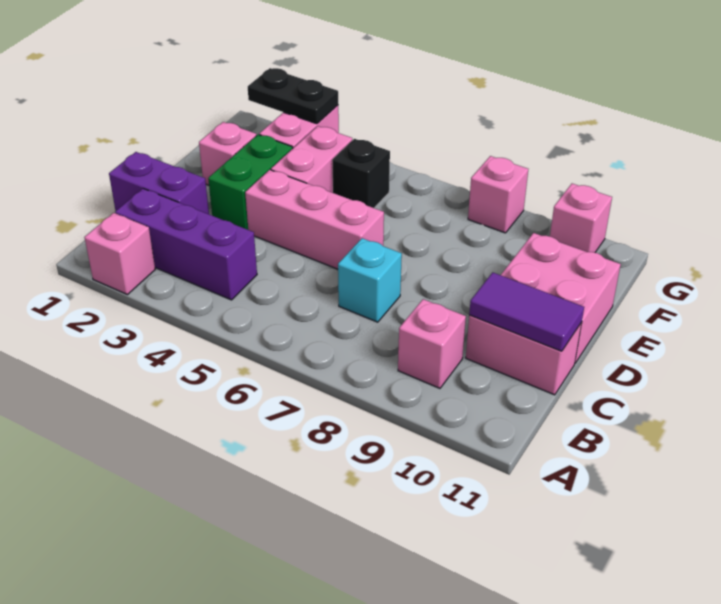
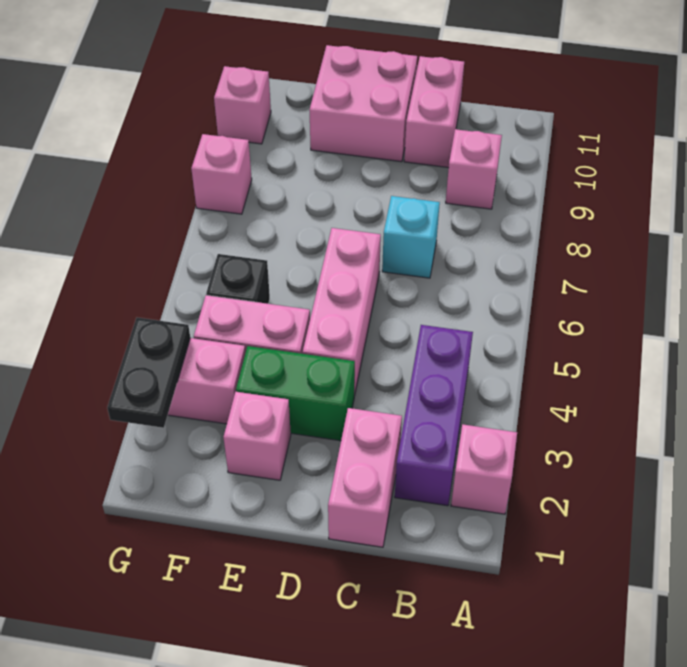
purple brick C1:C2 level 1 -> pink brick C1:C2 level 1
purple tile C10:C11 level 2 -> none

